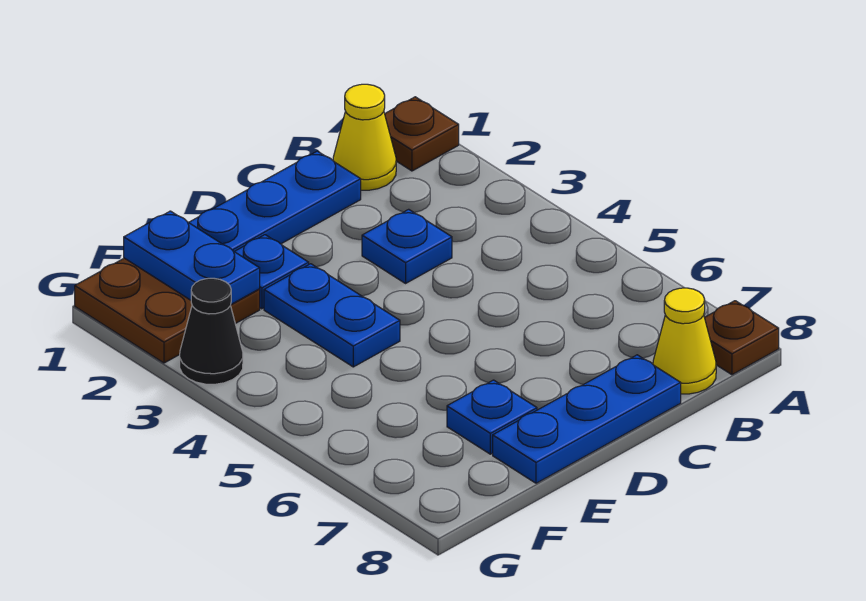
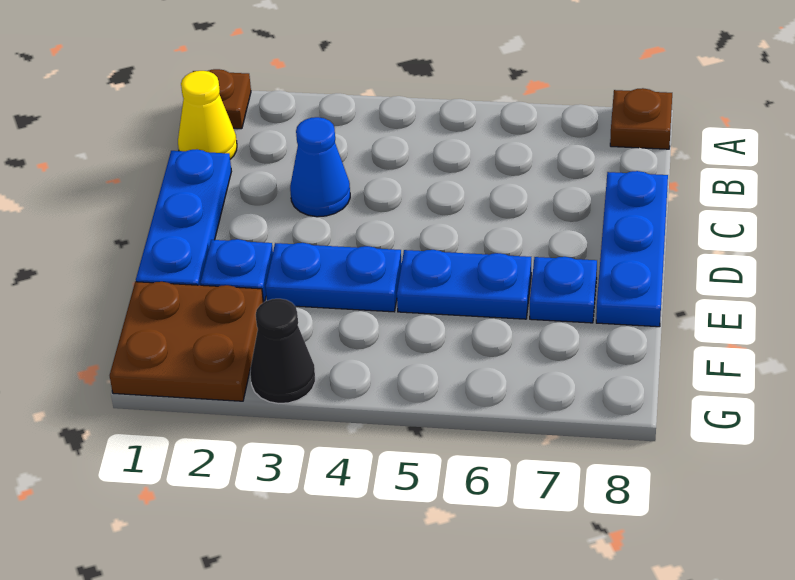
yellow cone B8 level 1 -> none
blue plate C3 level 1 -> blue cone C3 level 1
blue plate F1:F2 level 2 -> blue plate E5:E6 level 1

